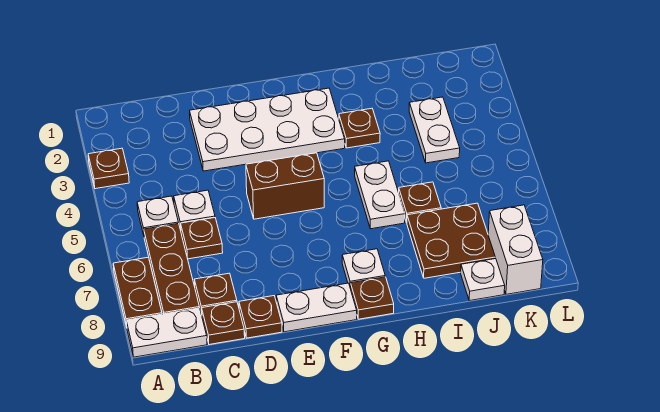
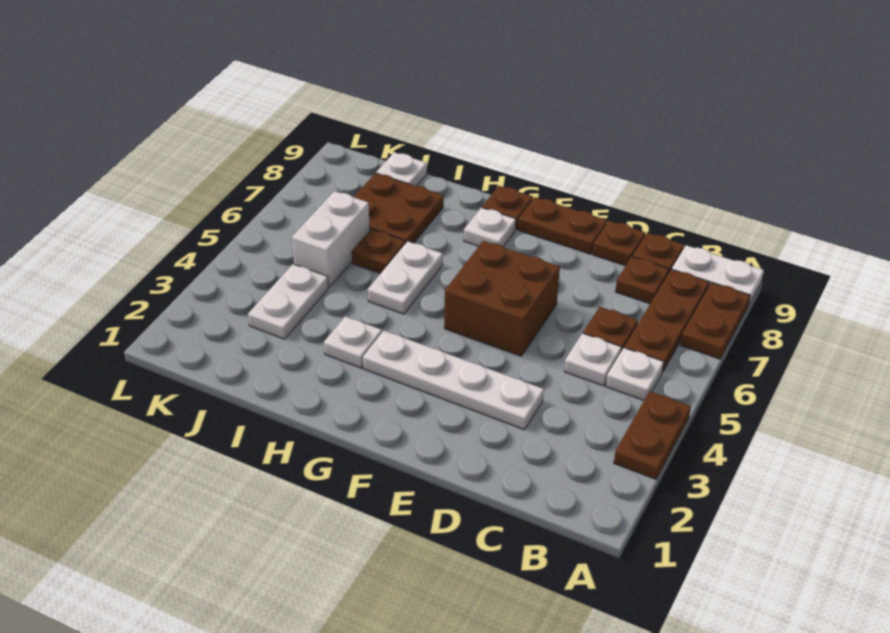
brown plate A3 level 1 -> brown plate A3:A4 level 1
white plate D2:G3 level 1 -> white plate D3:G3 level 1
brown brick E5:F5 level 1 -> brown brick E5:F6 level 1
white plate E9:F9 level 1 -> brown plate E9:F9 level 1
brown plate H3 level 1 -> white plate H3 level 1
white brick K8:K9 level 1 -> white brick J5:J6 level 1

